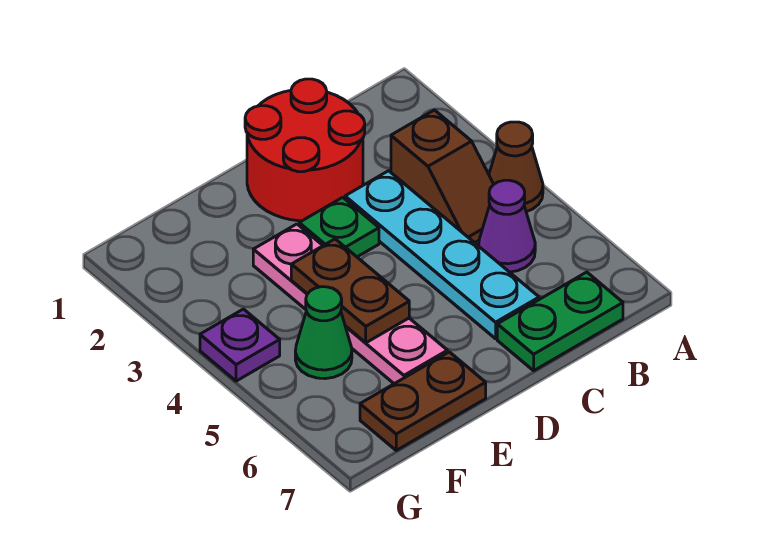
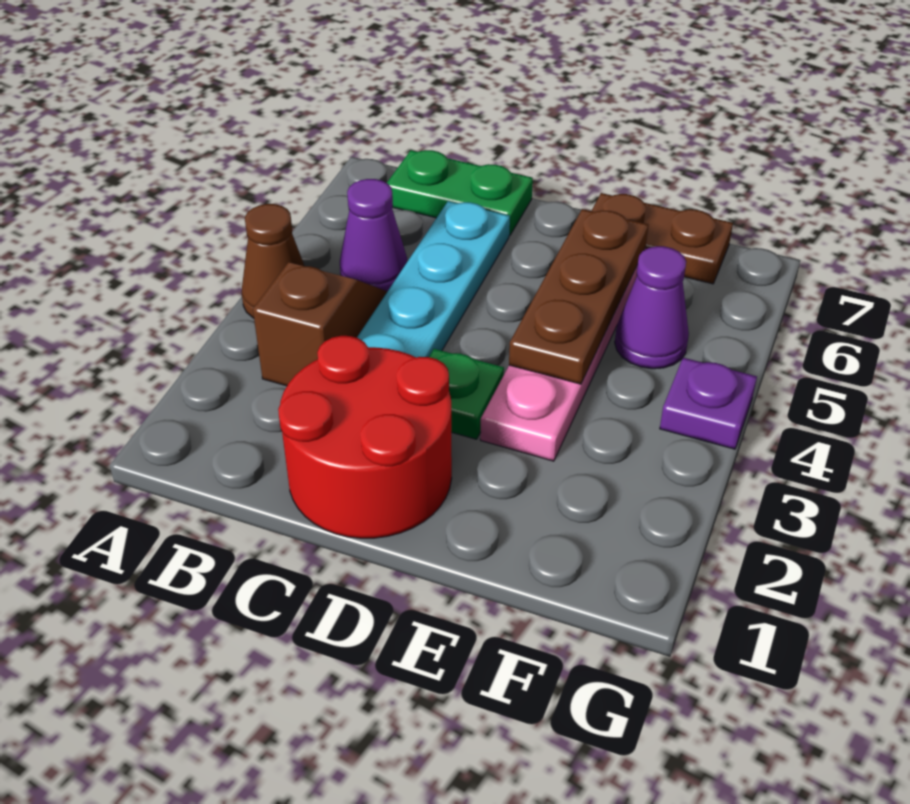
brown plate E4:E5 level 2 -> brown plate E4:E6 level 2
green cone F5 level 1 -> purple cone F5 level 1

